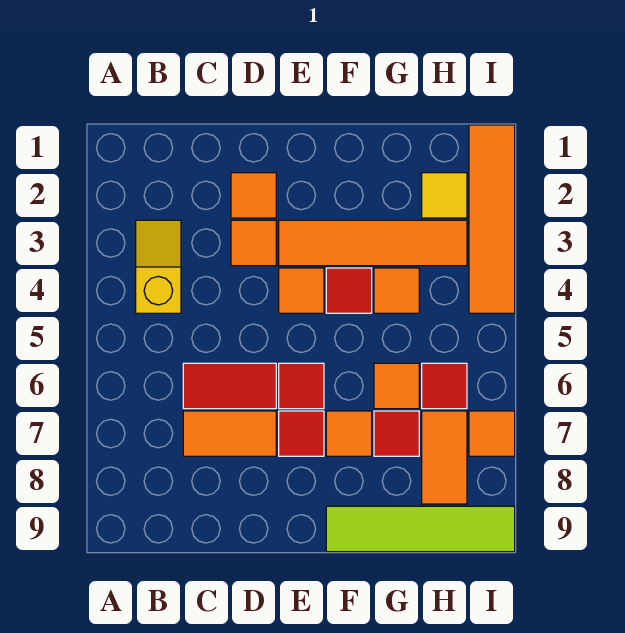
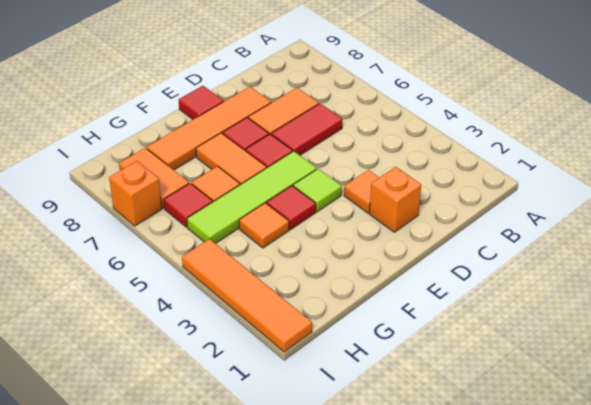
yellow slope B3:B4 level 1 top 4 -> none
orange tile D2 level 1 -> orange brick D2 level 1
orange tile E3:H3 level 1 -> orange tile D8:G8 level 1
orange tile E4 level 1 -> lime tile E4 level 1
orange tile F7 level 1 -> orange tile F6:F7 level 1
lime tile F9:I9 level 1 -> lime tile E5:H5 level 1
red tile G7 level 1 -> red tile E9 level 1
yellow tile H2 level 1 -> none
orange tile I7 level 1 -> orange brick I7 level 1

